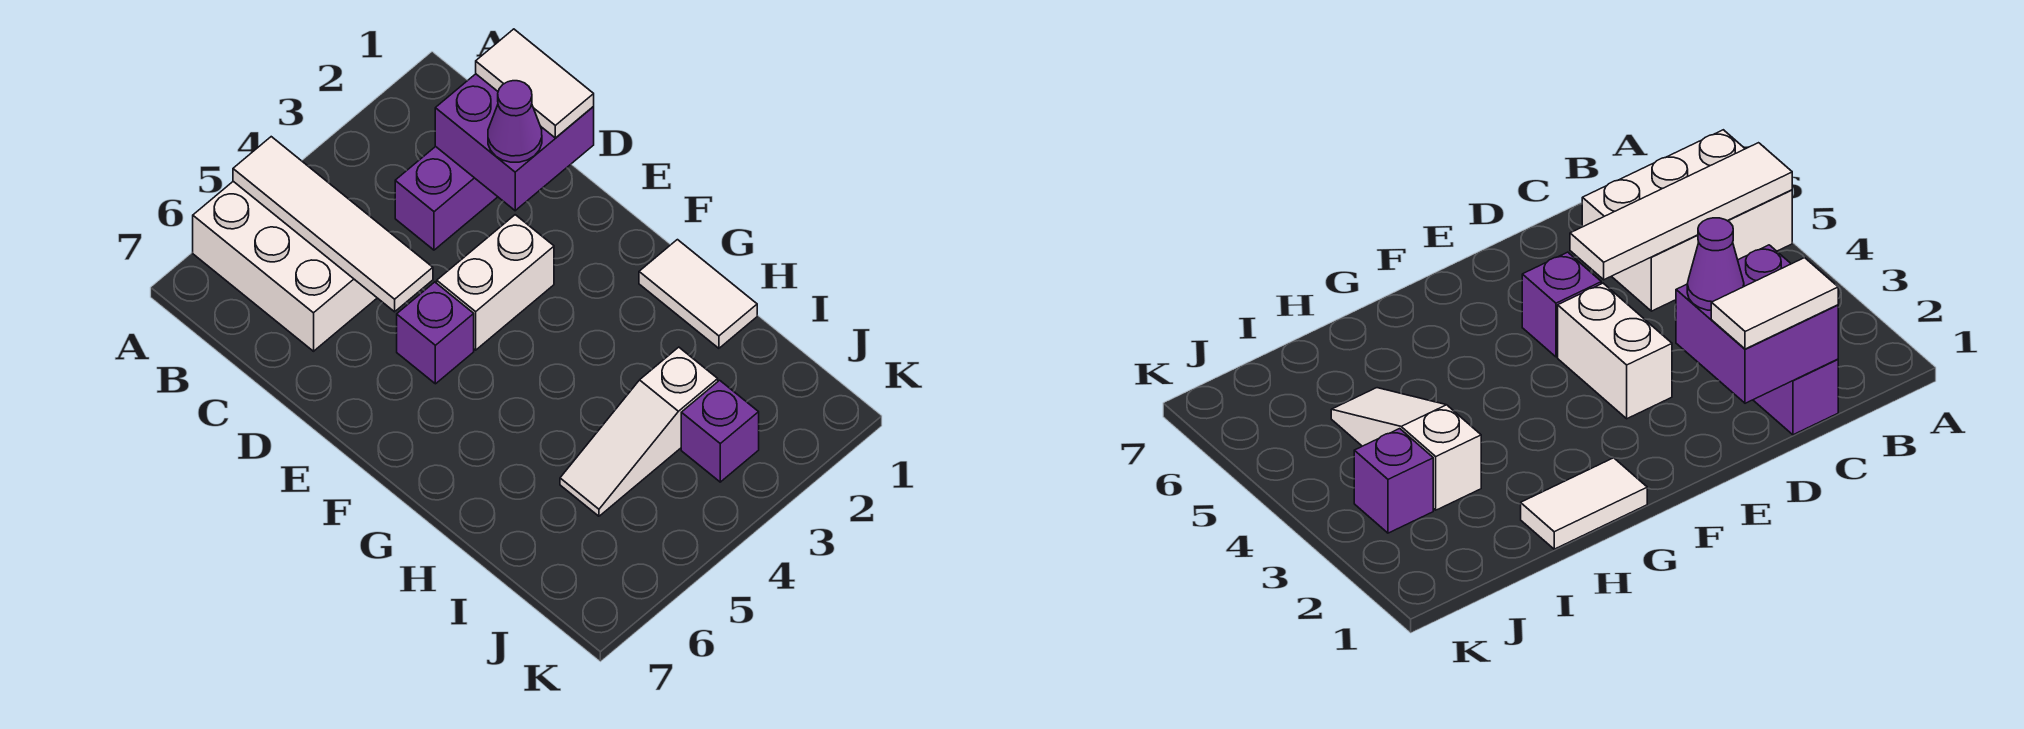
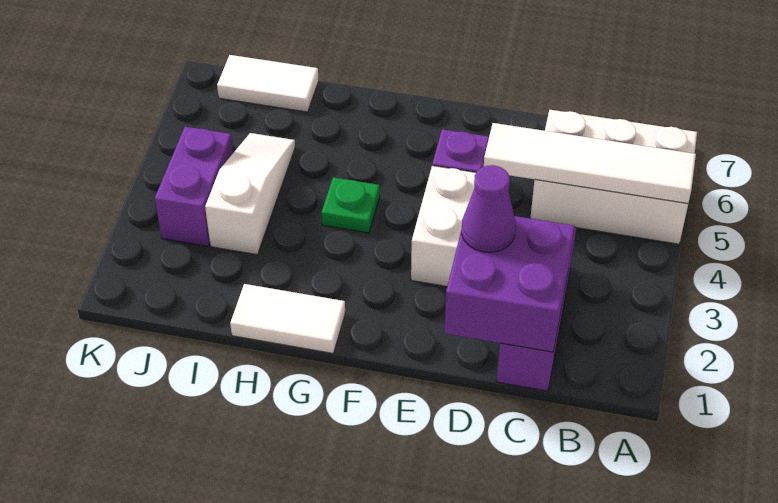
white tile C1:D1 level 3 -> white tile I7:J7 level 1
none -> green plate G4 level 1
purple brick J3 level 1 -> purple brick J3:J4 level 1

